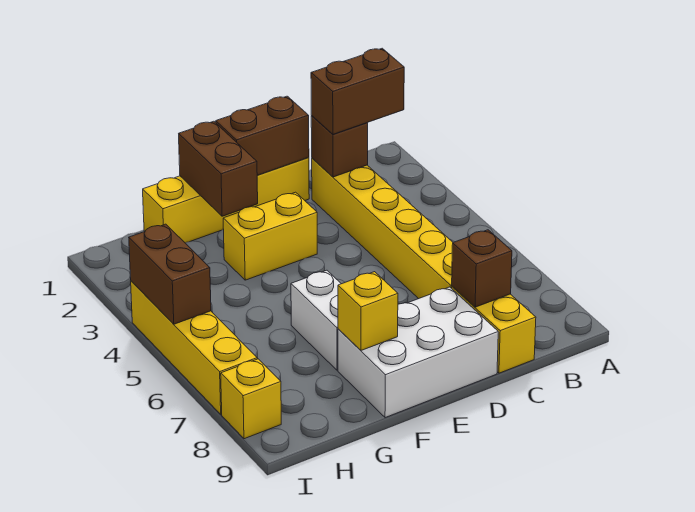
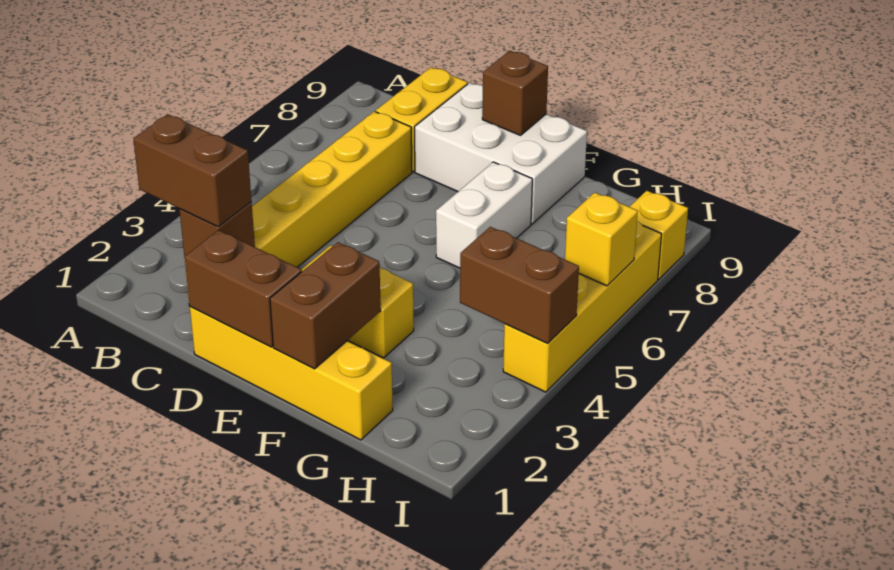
brown brick C8 level 2 -> brown brick E9 level 2
yellow brick F8 level 2 -> yellow brick I6 level 2
brown brick I4:I5 level 2 -> brown brick H4:I4 level 2

